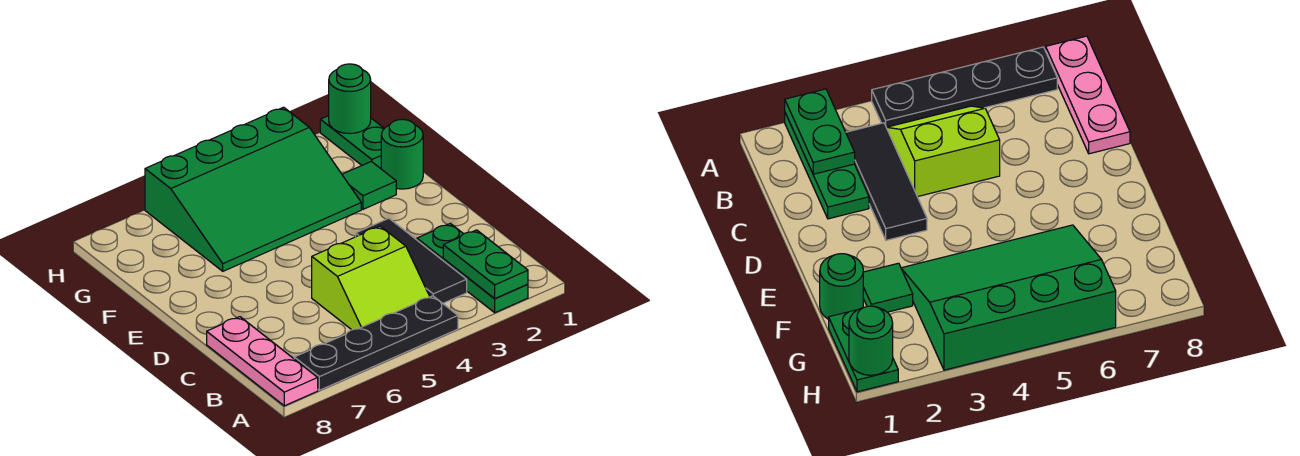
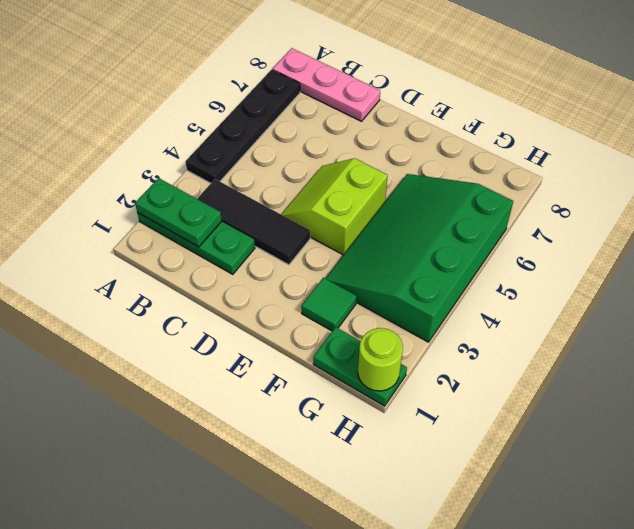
lime slope B4:C5 level 1 top C -> lime slope D4:E5 level 1 top E
green round brick F1 level 1 -> none
green round brick H1 level 2 -> lime round brick H1 level 2

